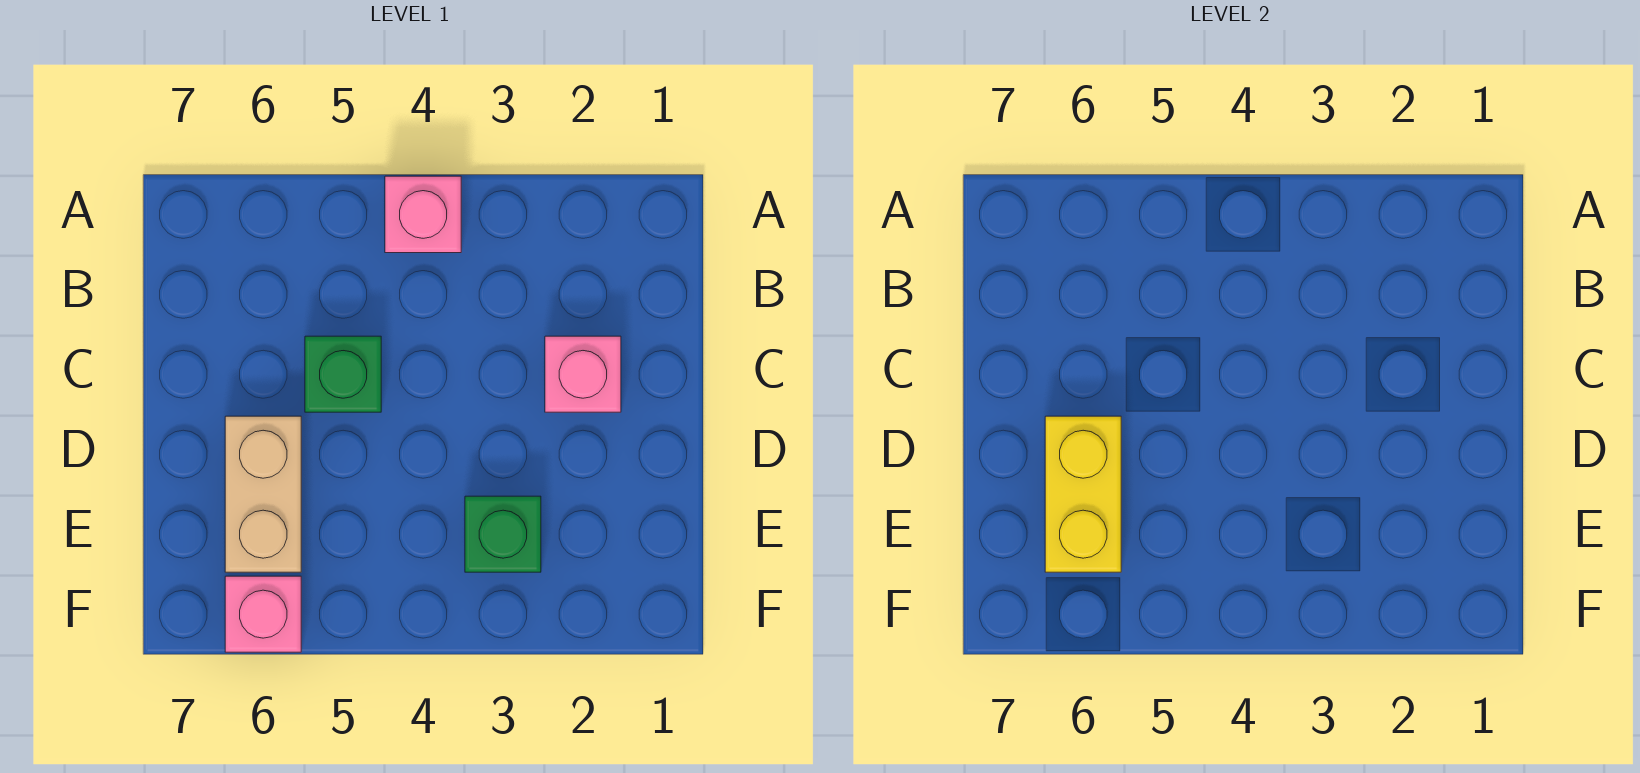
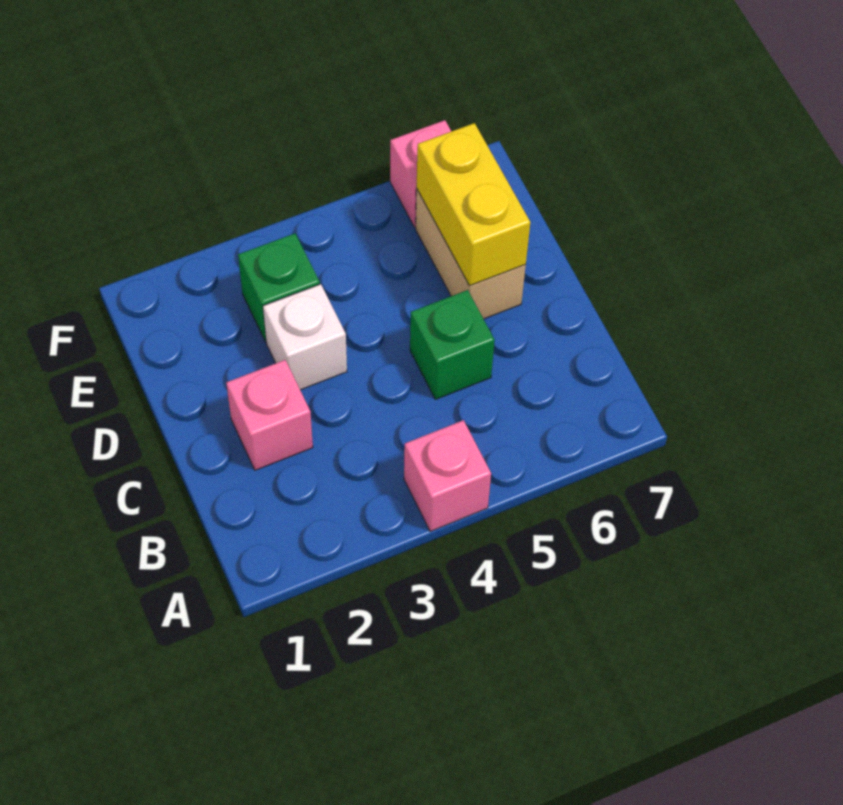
none -> white brick D3 level 1

